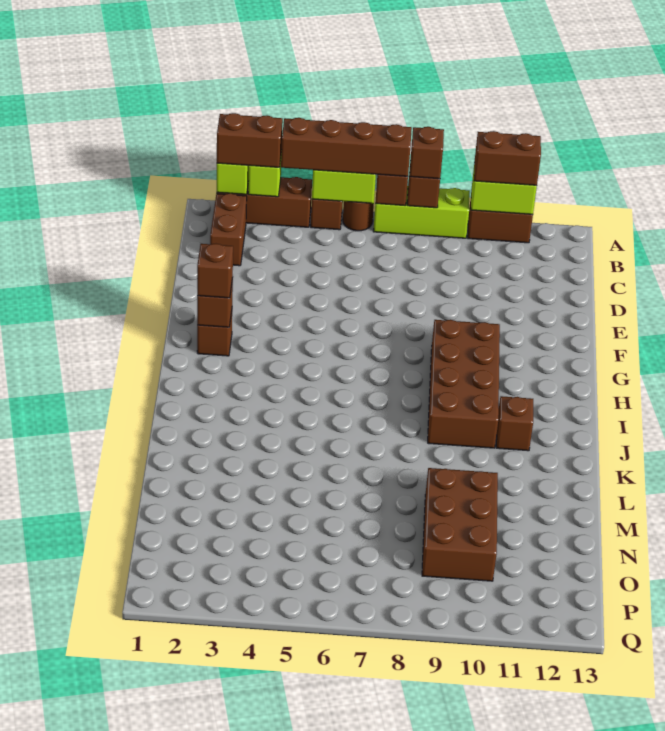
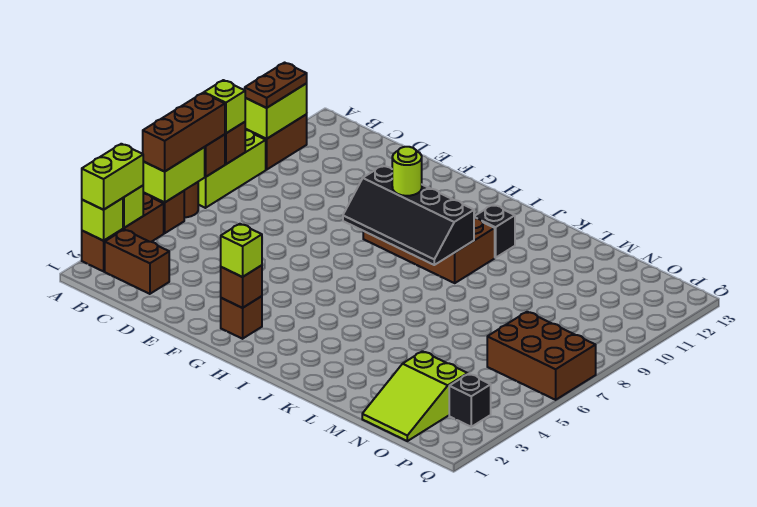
brown brick A2:A3 level 3 -> lime brick A2:A3 level 3
brown brick A4:A7 level 3 -> brown brick A5:A7 level 3
brown brick A8 level 3 -> lime brick A8 level 3
brown brick A10:A11 level 3 -> brown plate A10:A11 level 3
brown brick G2 level 3 -> lime brick G2 level 3
none -> black slope G8:J9 level 2 top 9
none -> lime round brick H9 level 3
brown brick J11 level 1 -> black brick J11 level 1
brown brick M9:O10 level 1 -> brown brick O6:Q7 level 1
none -> lime slope N1:O3 level 1 top 3
none -> black brick P3 level 1

